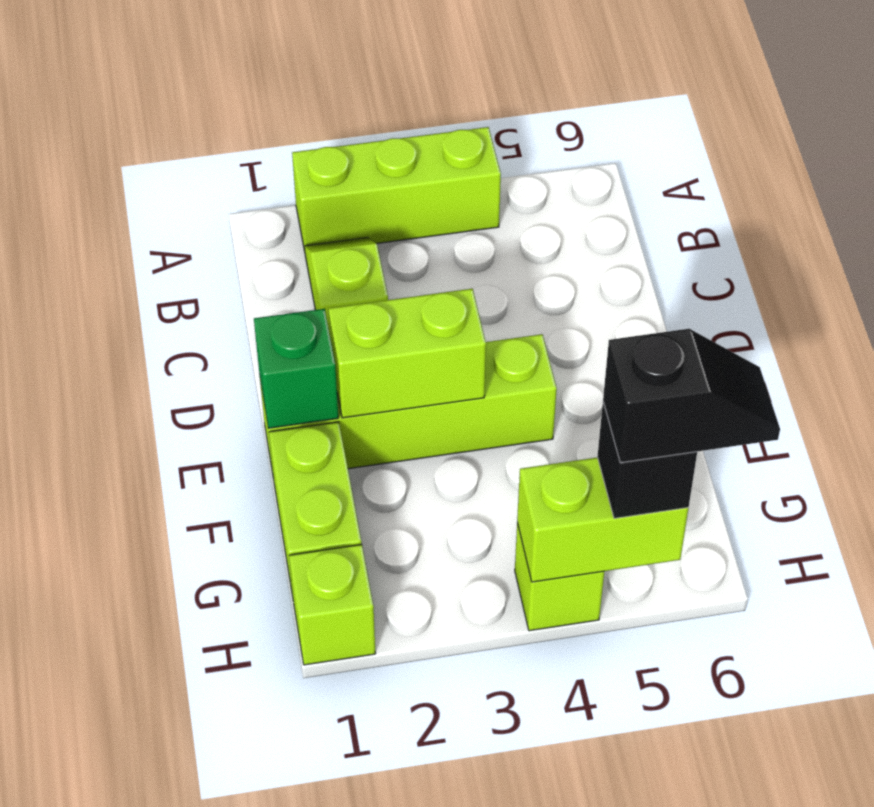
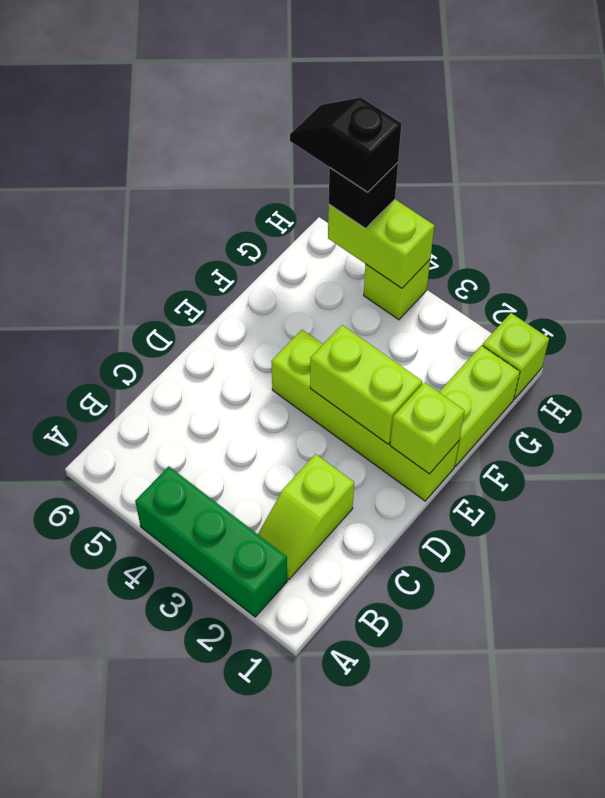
lime brick A2:A4 level 1 -> green brick A2:A4 level 1
green brick E1 level 2 -> lime brick E1 level 2

